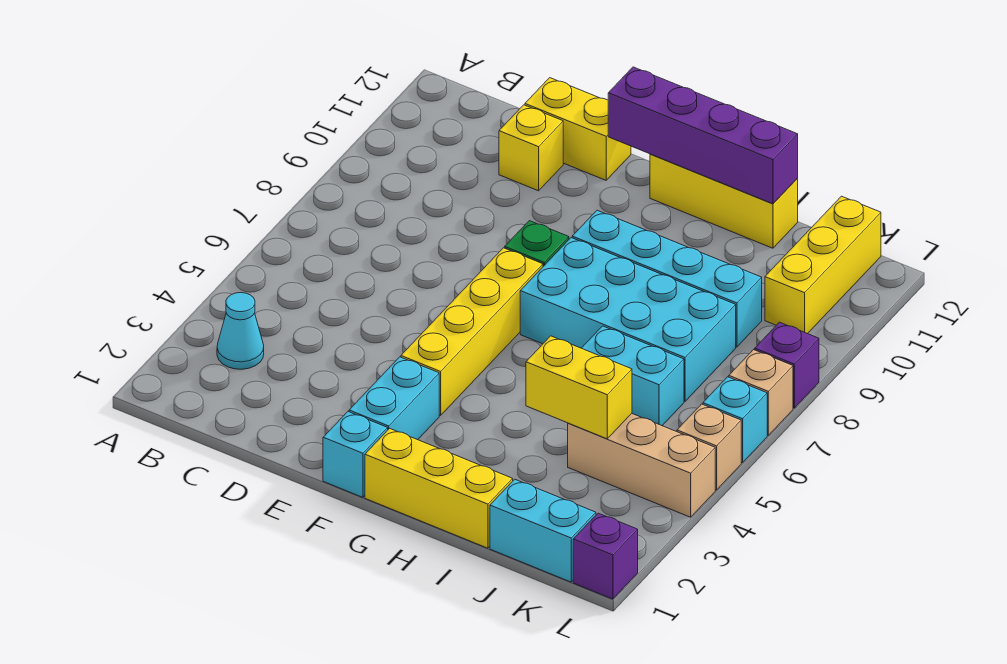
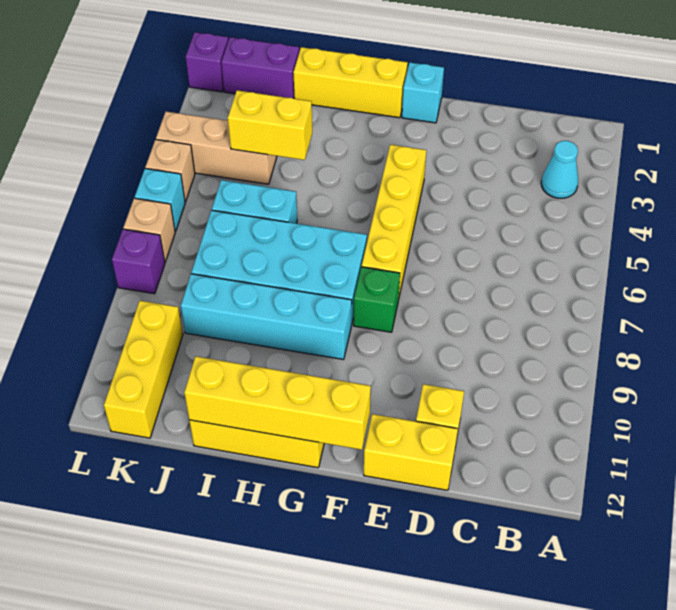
cyan brick F2:F3 level 1 -> none
purple brick F12:I12 level 2 -> yellow brick F12:I12 level 2
cyan brick J1:K1 level 1 -> purple brick J1:K1 level 1

